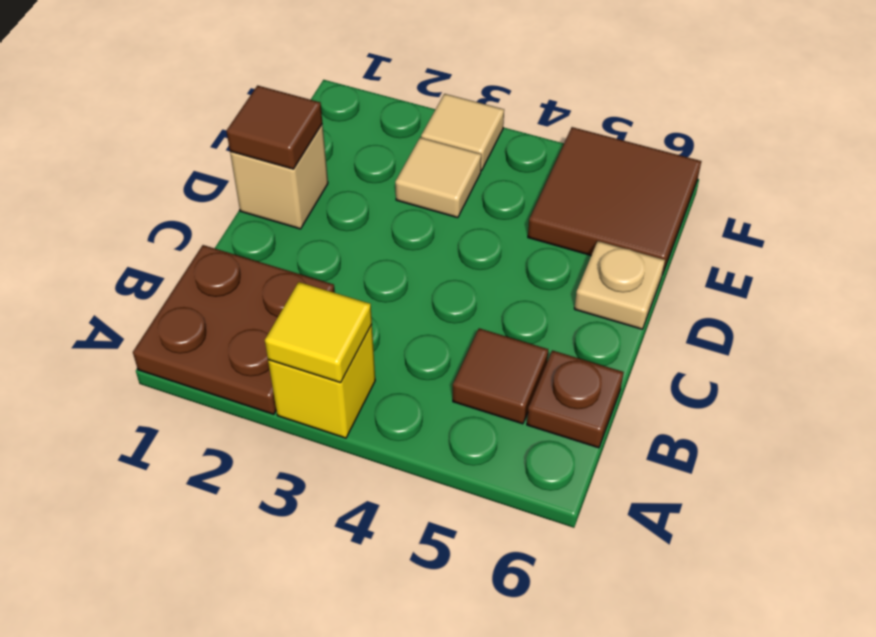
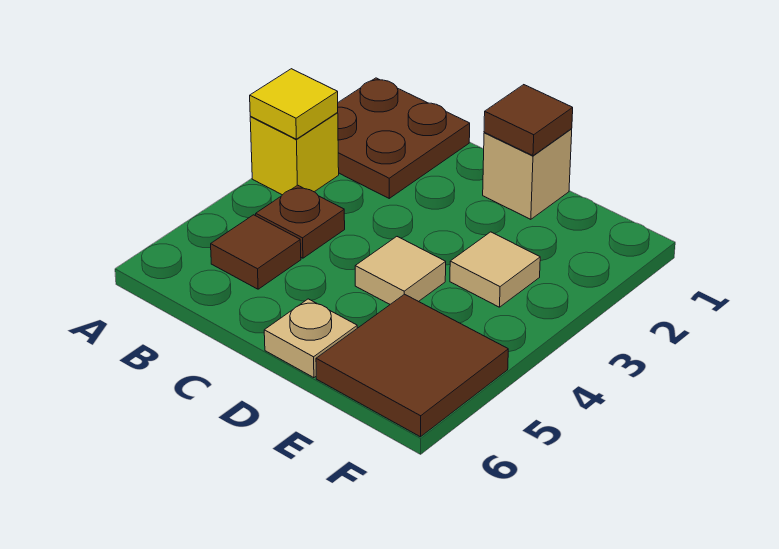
brown plate B6 level 1 -> brown plate B4 level 1
tan tile F3 level 1 -> tan tile D4 level 1

